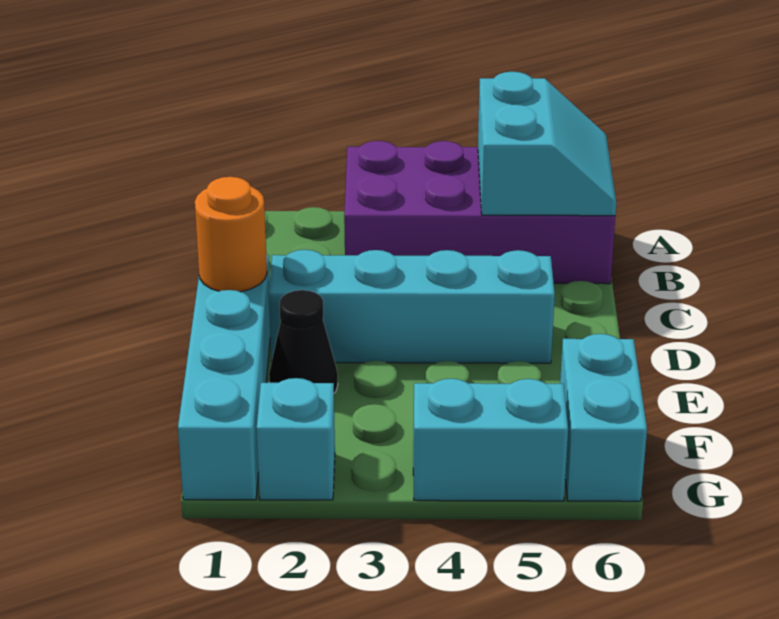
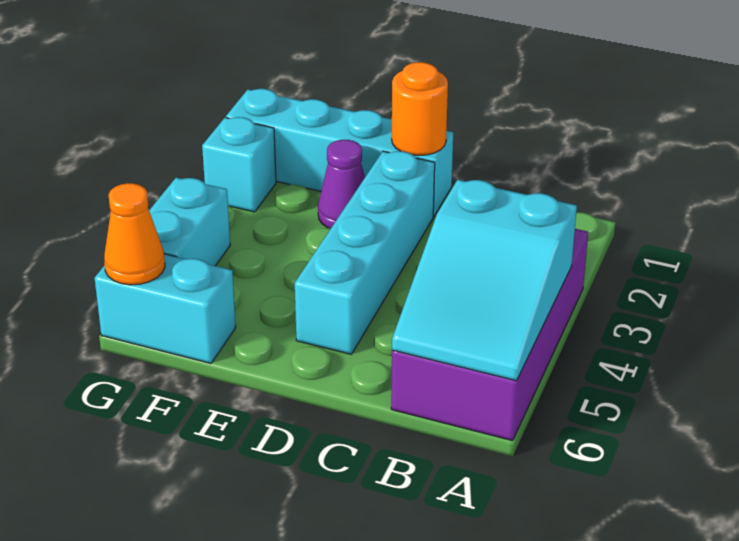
cyan slope A5:B6 level 2 top 5 -> cyan slope A4:B6 level 2 top 4
black cone E2 level 1 -> purple cone E2 level 1
none -> orange cone G6 level 2

